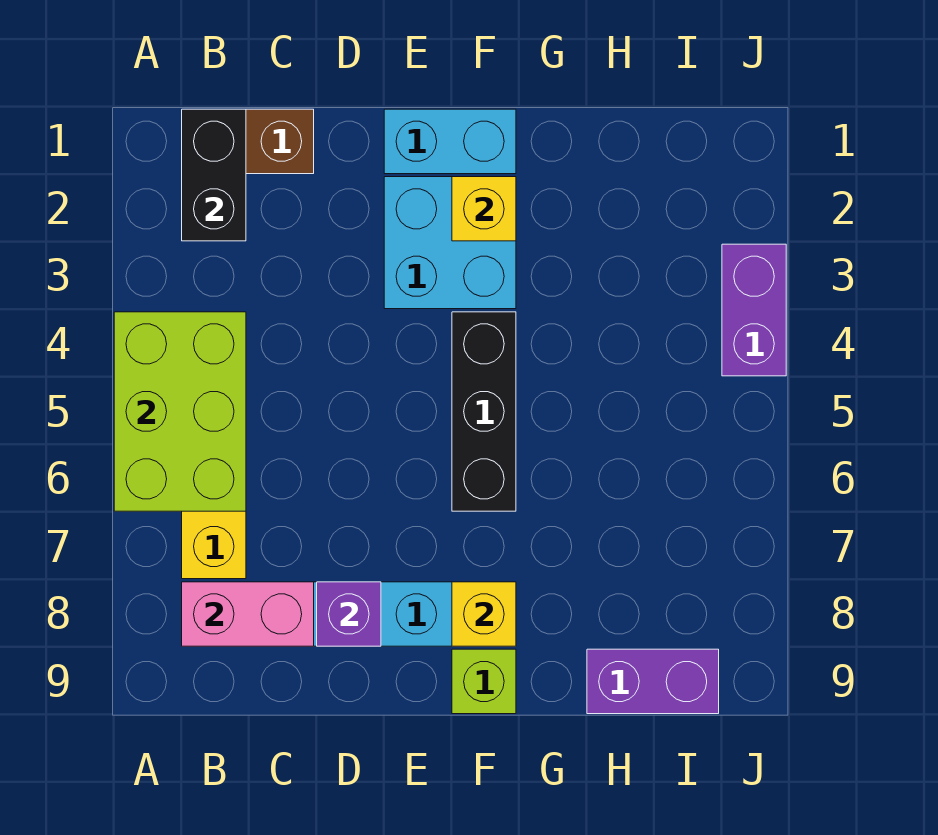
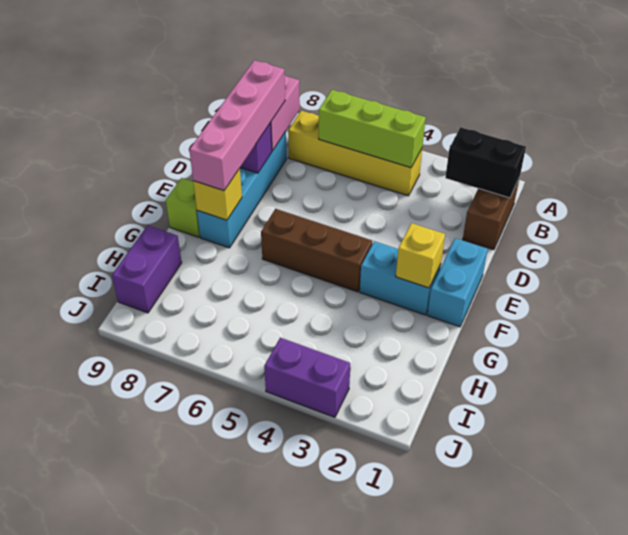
lime brick A4:B6 level 2 -> lime brick B4:B6 level 2
none -> pink brick C8:F8 level 3
cyan brick E2:F3 level 1 -> cyan brick F2:F3 level 1
black brick F4:F6 level 1 -> brown brick F4:F6 level 1

